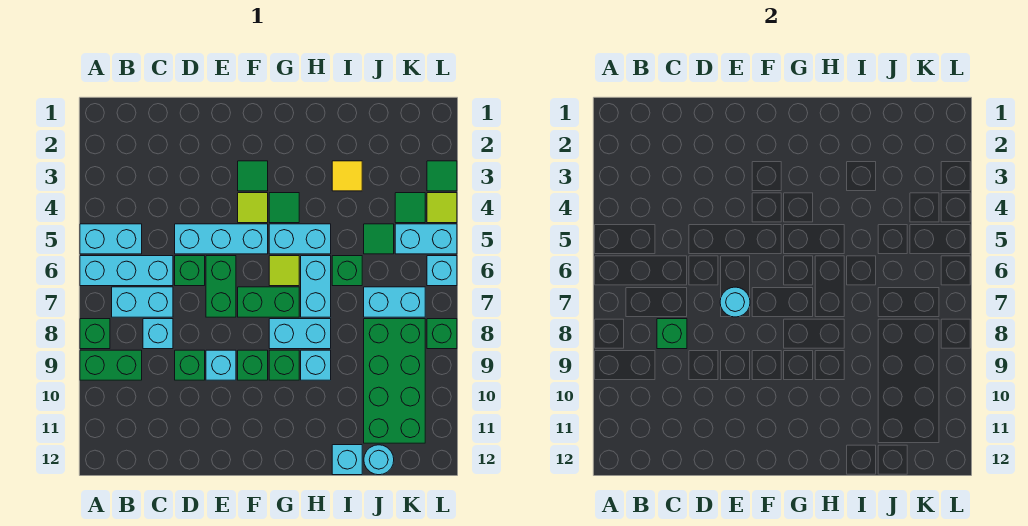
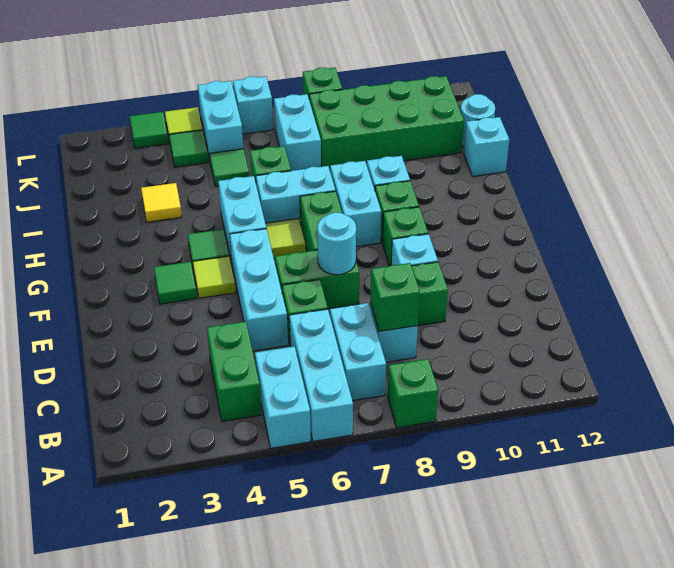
green brick A9:B9 level 1 -> green brick B4:C4 level 1

